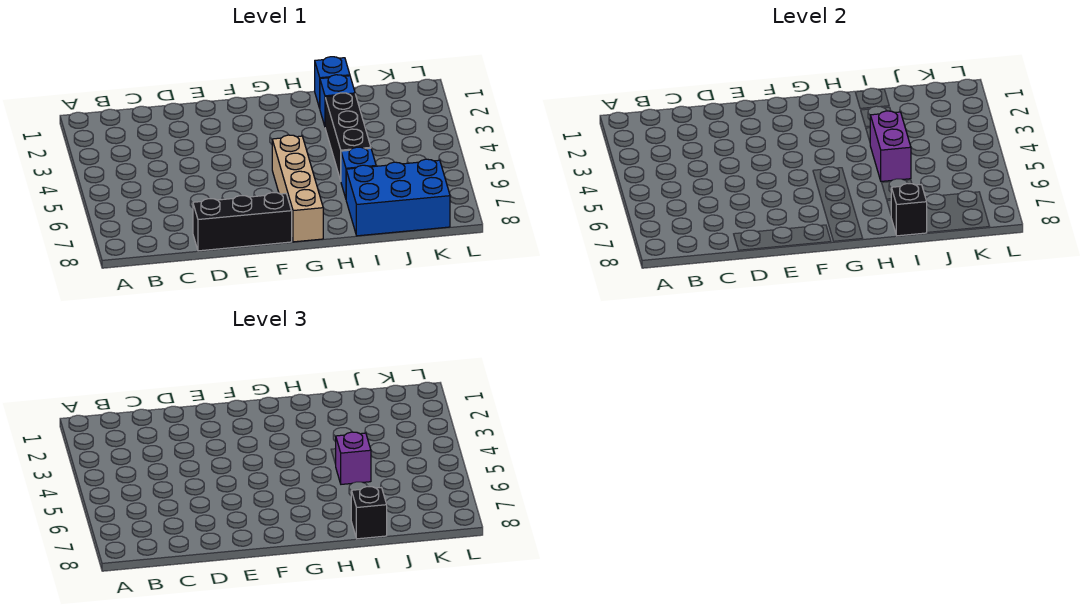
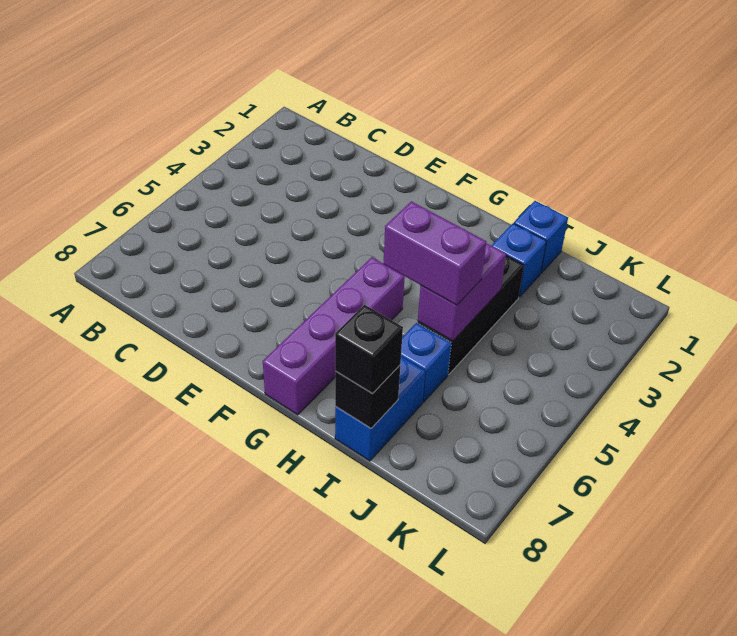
black brick D8:F8 level 1 -> none
tan brick G5:G8 level 1 -> purple brick G5:G8 level 1
purple brick I5 level 3 -> purple brick H5:I5 level 3
blue brick I7:K8 level 1 -> blue brick I7:I8 level 1

